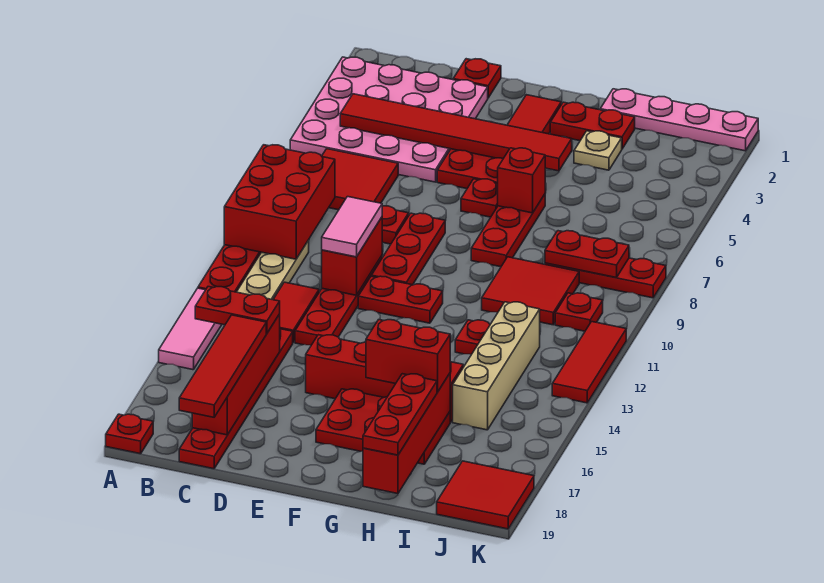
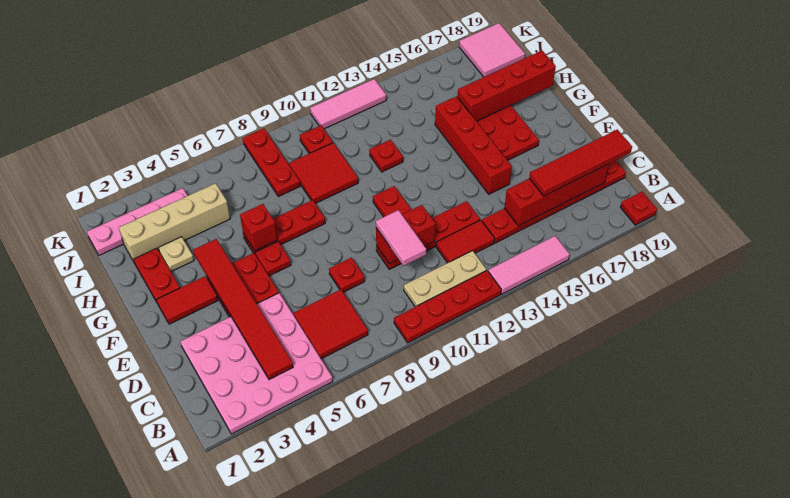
red brick A8:B10 level 2 -> none
red plate B15:C15 level 3 -> none
red plate D1 level 1 -> none
pink tile D10:D11 level 3 -> pink tile C10:D10 level 3
red plate E8:E10 level 1 -> none
red brick G16:H16 level 3 -> none
pink plate H1:K1 level 1 -> pink plate J1:J4 level 1
red plate H17:H19 level 3 -> none
red plate I8:J8 level 2 -> none
tan brick I12:I15 level 1 -> tan brick I2:I5 level 1
red tile J18:K19 level 1 -> pink tile J18:K19 level 1
red tile K11:K13 level 1 -> pink tile K11:K13 level 1

